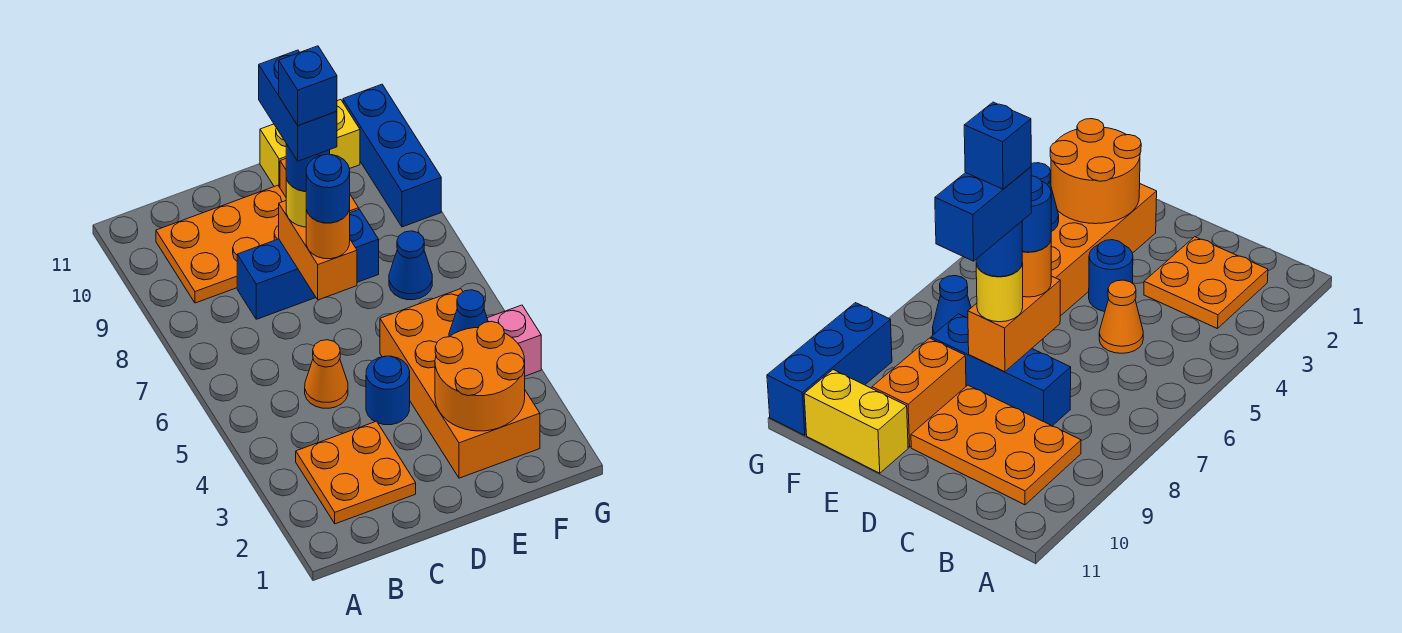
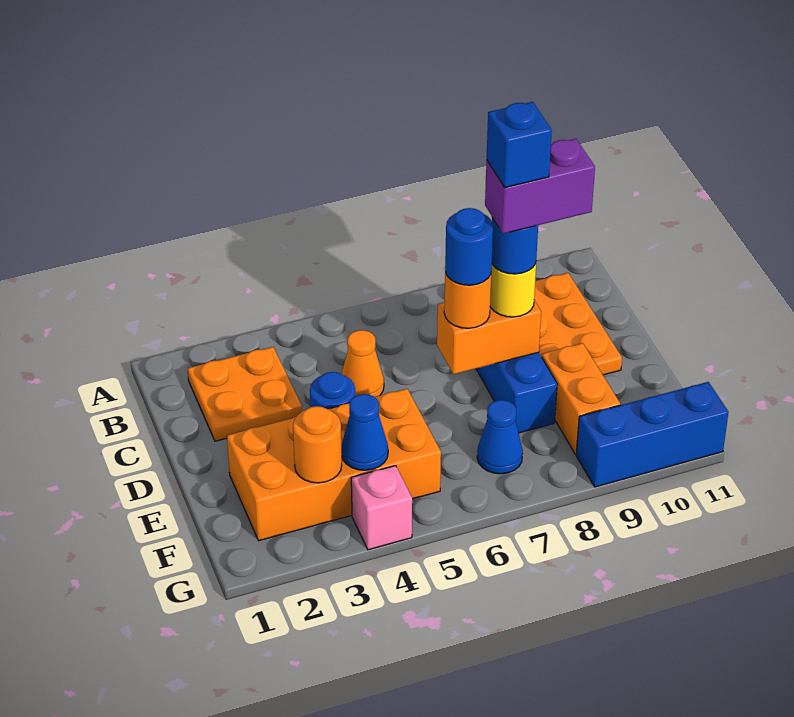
blue brick D8:D9 level 5 -> purple brick D8:D9 level 5
orange round brick E2:F3 level 2 -> orange round brick F3 level 2
orange brick E9:E10 level 1 -> orange brick E9:F9 level 1
yellow brick E11:F11 level 1 -> none

